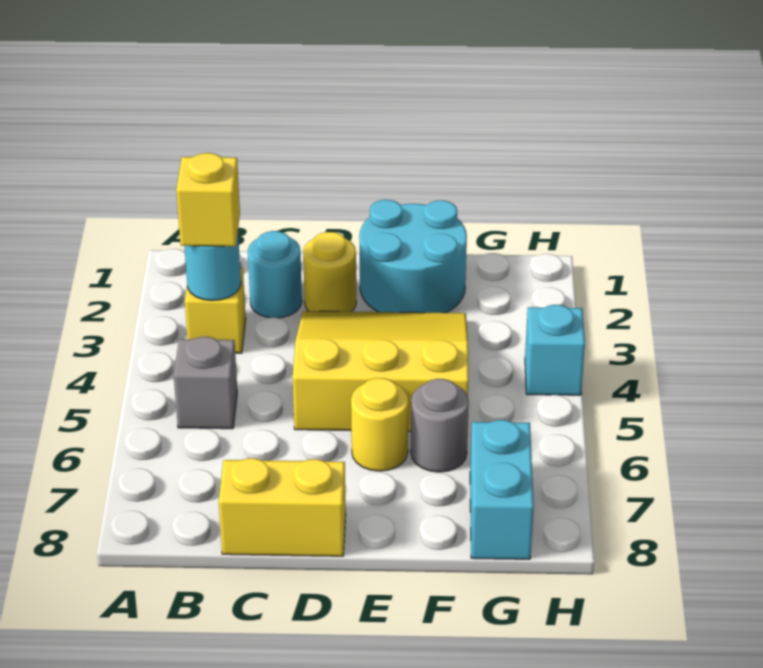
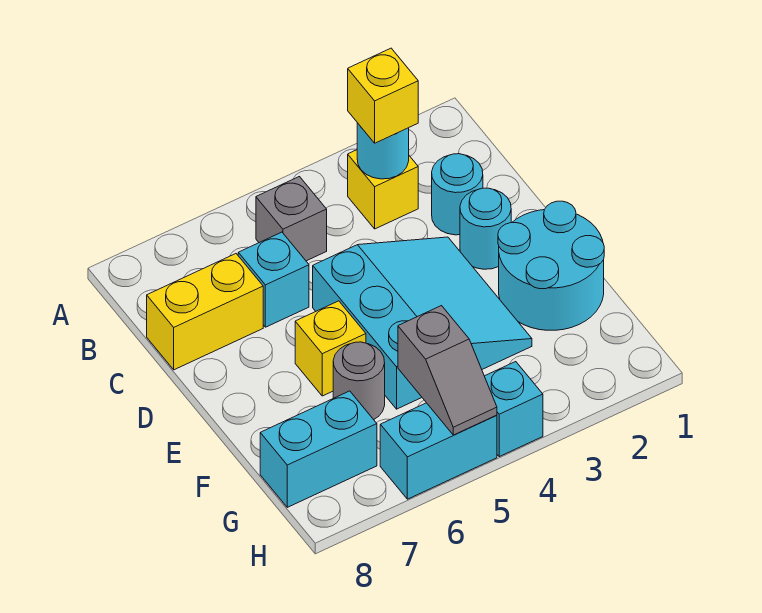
none -> cyan brick C6 level 1
yellow brick C8:D8 level 1 -> yellow brick C7:C8 level 1
yellow round brick D2 level 1 -> cyan round brick D2 level 1
yellow slope D3:F5 level 1 top 5 -> cyan slope D3:F5 level 1 top 5
yellow round brick E6 level 1 -> yellow brick E6 level 1
none -> grey slope G5:H5 level 2 top G
none -> cyan brick H5:H6 level 1

